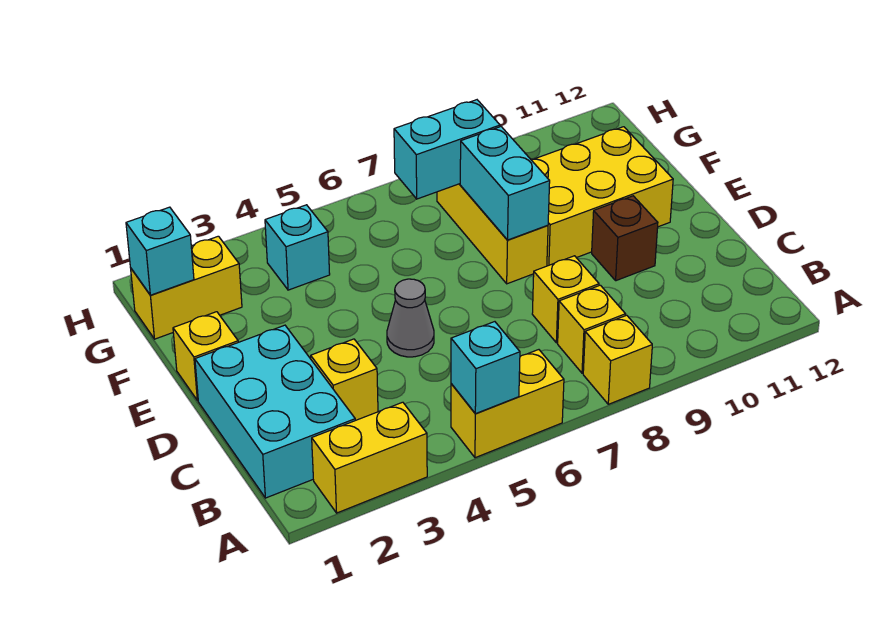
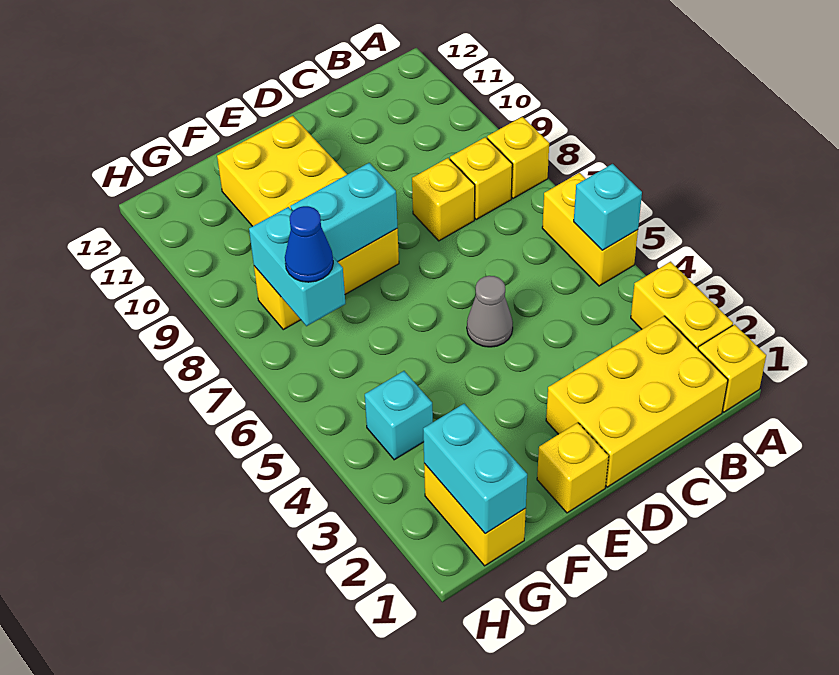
cyan brick B1:D2 level 1 -> yellow brick B1:D2 level 1
yellow brick C3 level 1 -> yellow brick A1 level 1
brown brick D10 level 1 -> none
cyan brick G1 level 2 -> cyan brick G1:G2 level 2
none -> blue cone G7 level 3

